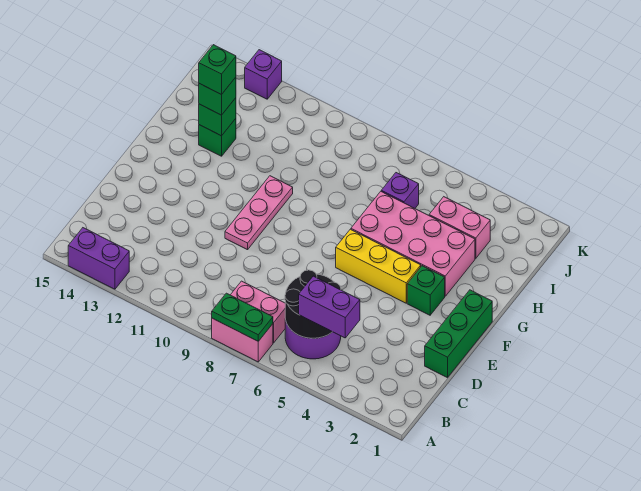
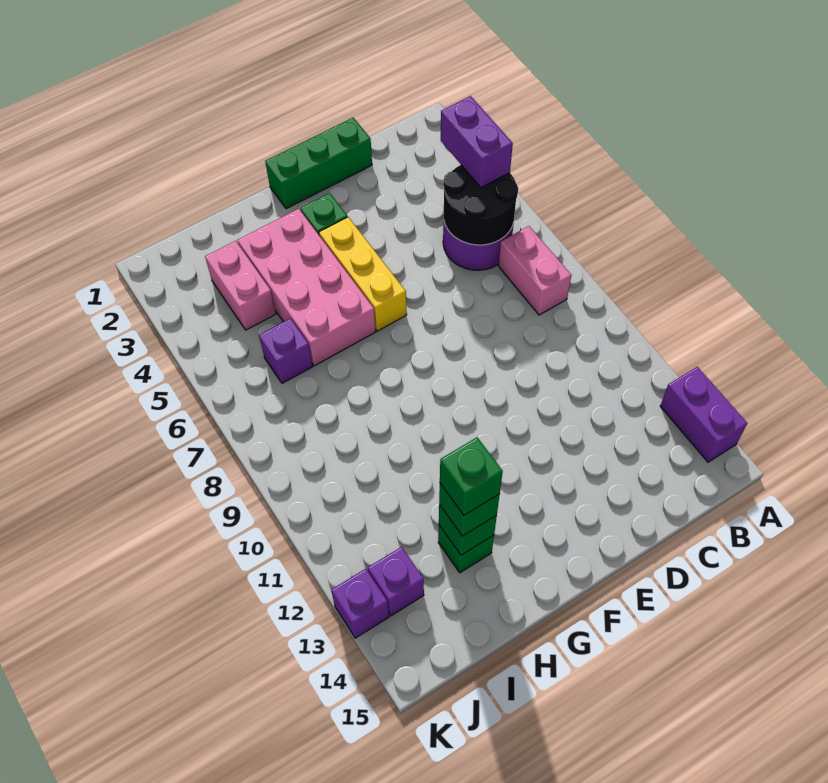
pink brick A7:A8 level 1 -> none
green plate A7:A8 level 2 -> none
pink plate E10:G10 level 1 -> none
none -> purple brick J13 level 1

